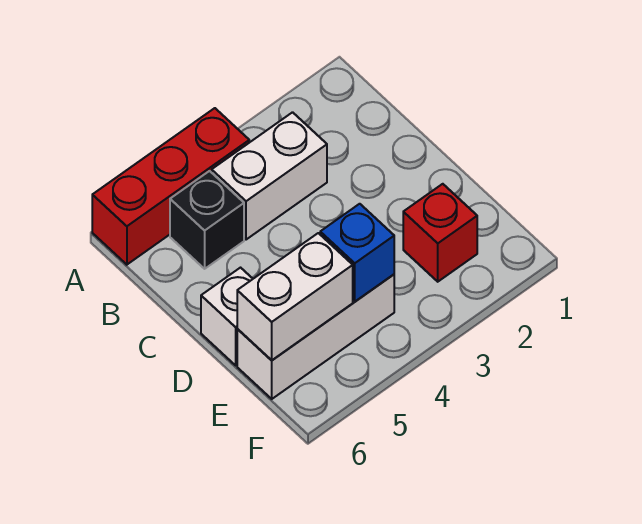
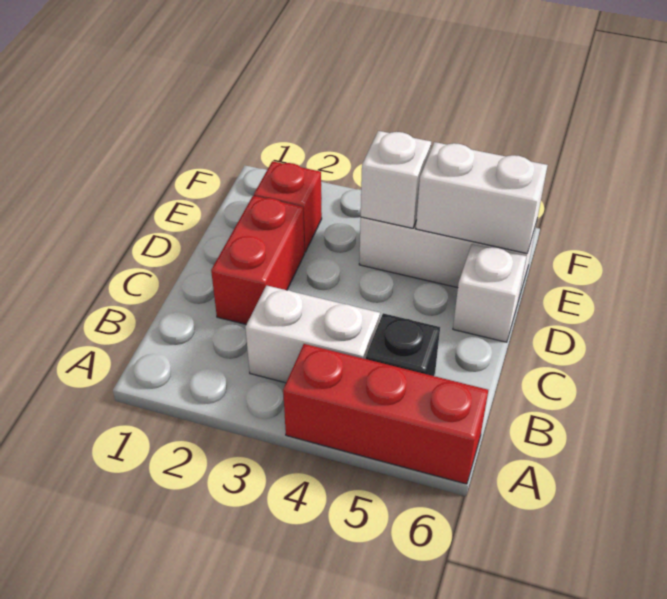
none -> red brick C2:D2 level 1
blue brick E4 level 2 -> white brick E4 level 2

